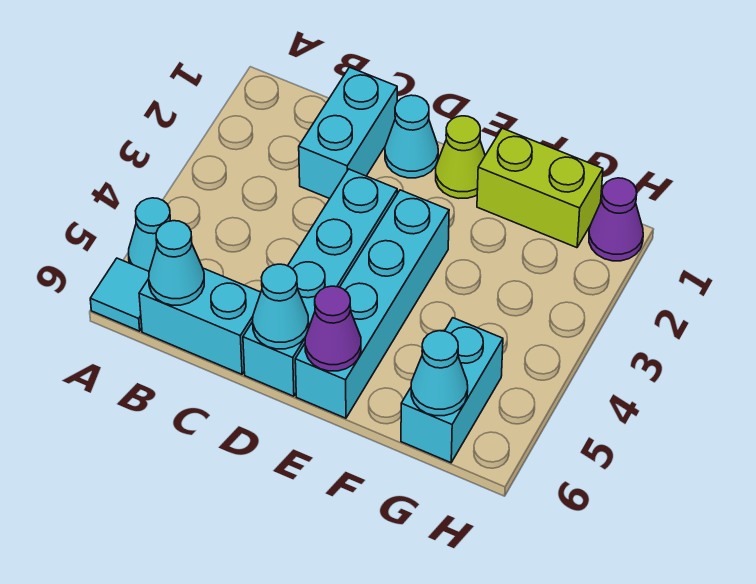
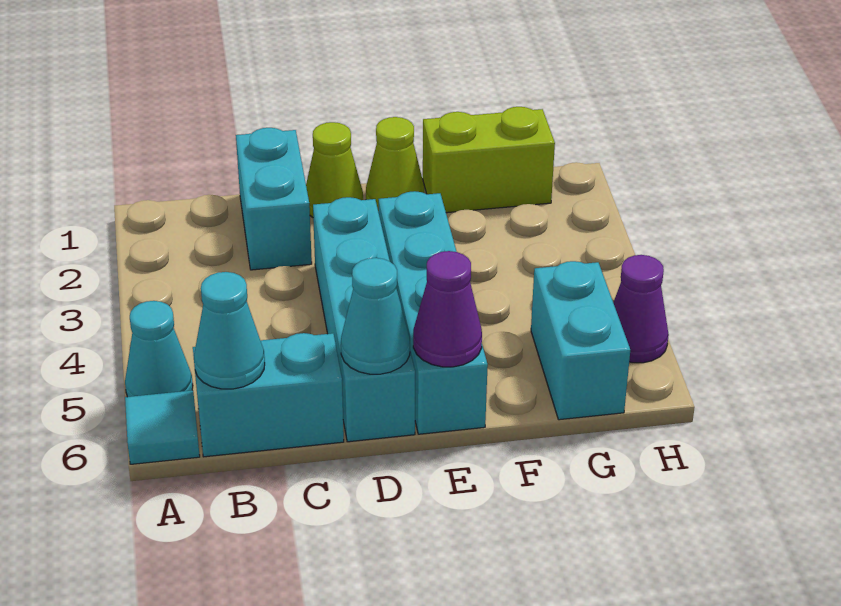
cyan cone D1 level 1 -> lime cone D1 level 1
cyan cone G6 level 2 -> none
purple cone H1 level 1 -> purple cone H5 level 1

